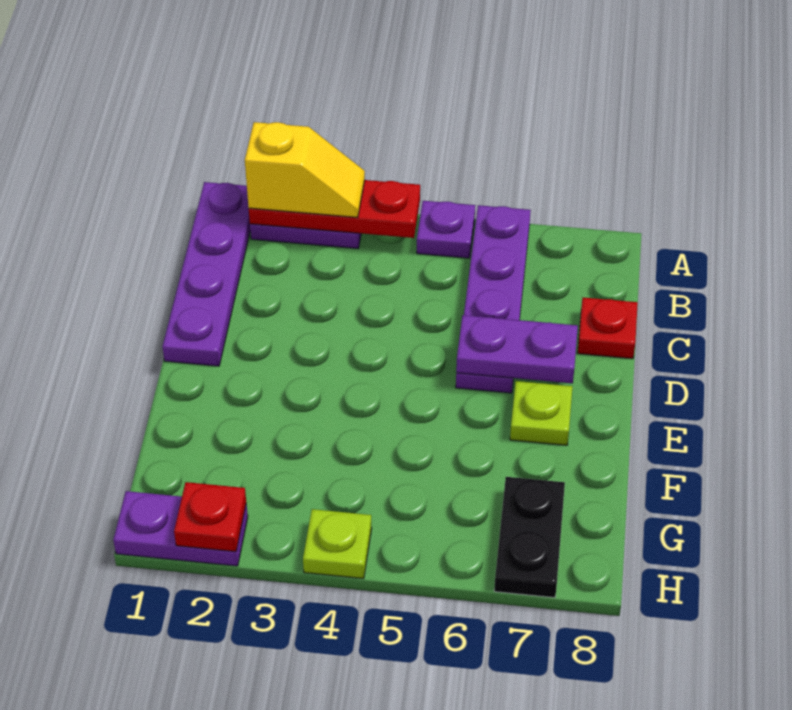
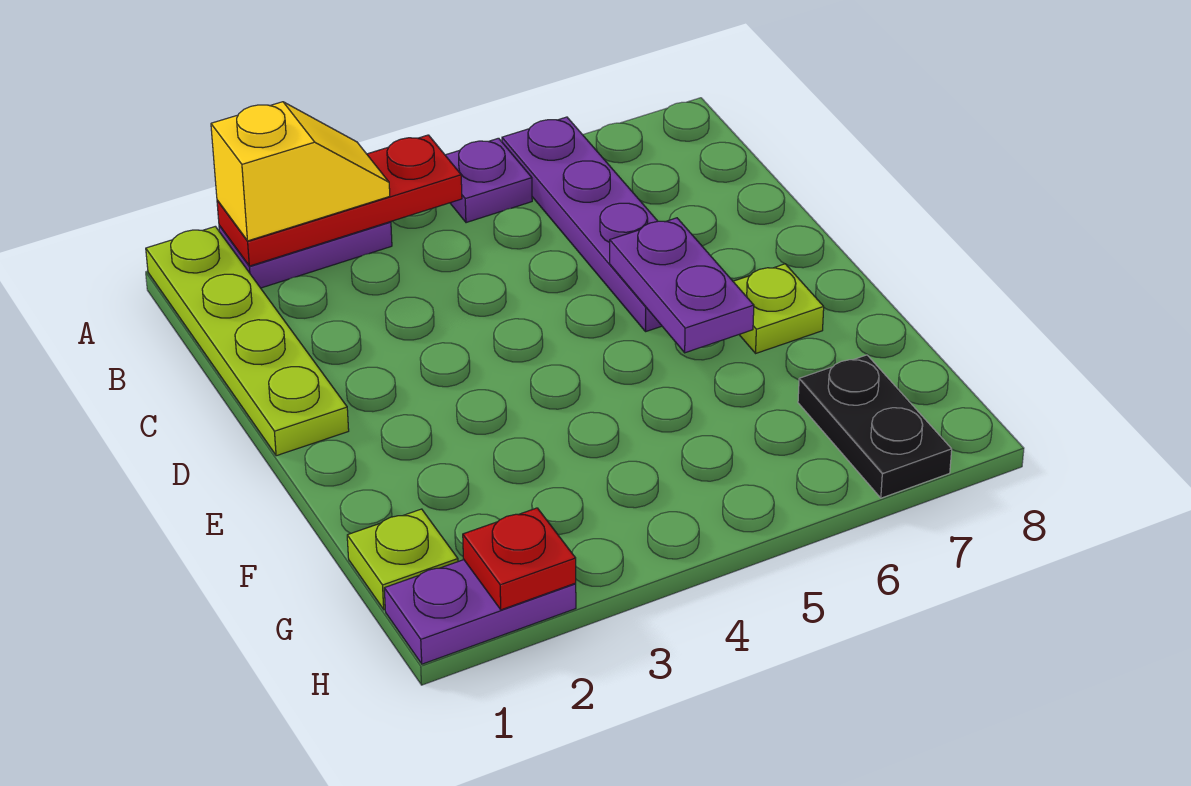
purple plate A1:D1 level 1 -> lime plate A1:D1 level 1
red plate C8 level 1 -> none
purple plate D6:D7 level 2 -> purple plate D6:E6 level 2
lime plate H4 level 1 -> lime plate G1 level 1

